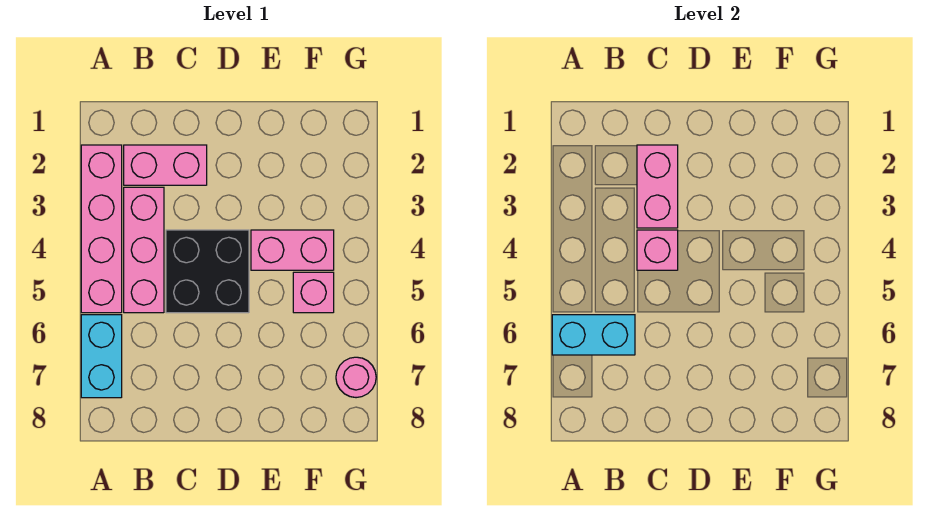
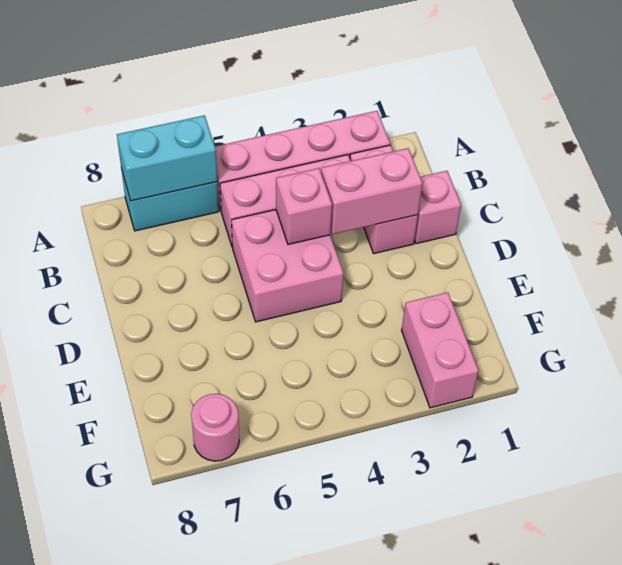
cyan brick A6:B6 level 2 -> cyan brick A6:A7 level 2
black brick C4:D5 level 1 -> pink brick C4:D5 level 1
pink brick E4:F4 level 1 -> pink brick F2:G2 level 1
pink brick F5 level 1 -> pink brick C1 level 1

